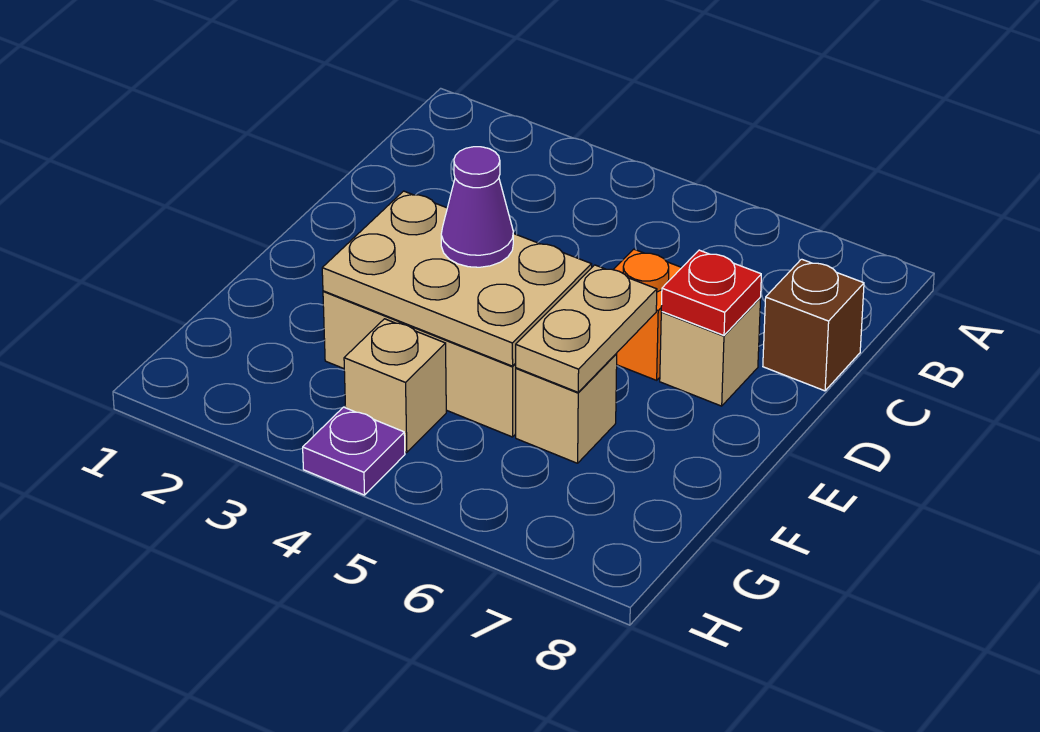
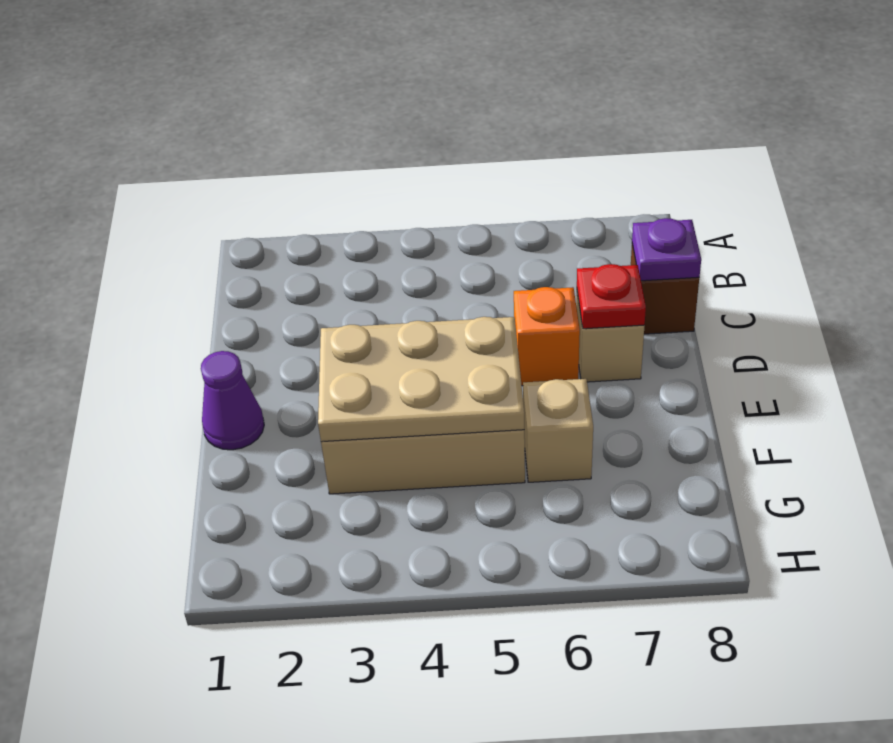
purple cone E4 level 3 -> purple cone E1 level 1
tan plate E6:F6 level 2 -> none
tan brick G4 level 1 -> none
purple plate H4 level 1 -> purple plate C8 level 2

